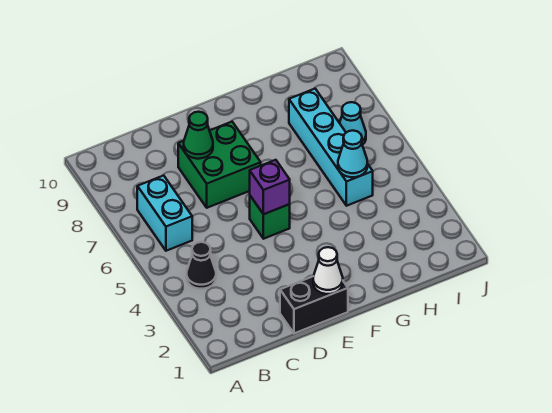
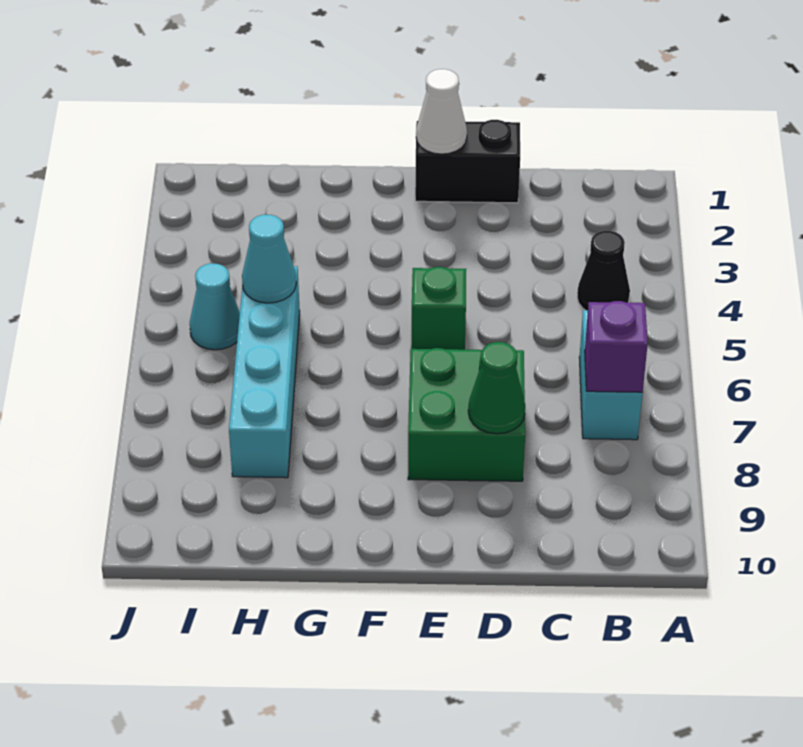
purple brick E5 level 2 -> purple brick B7 level 2
cyan cone I7 level 1 -> cyan cone I5 level 1

